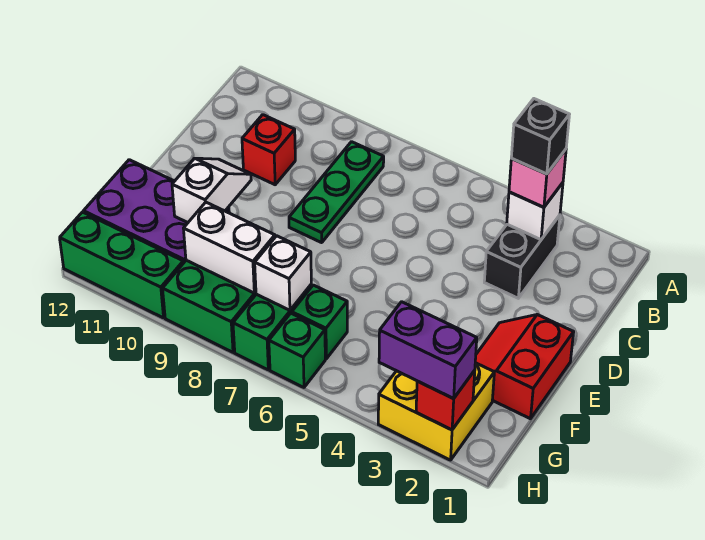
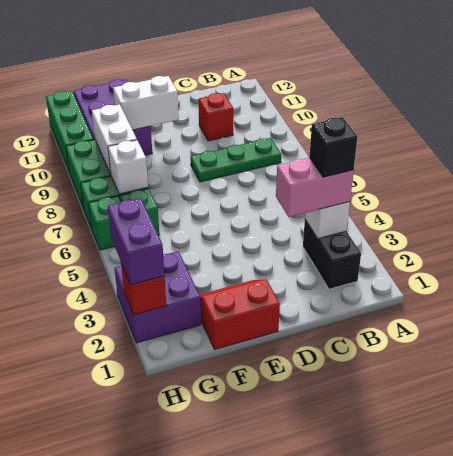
black brick B3:C3 level 1 -> black brick B2:B3 level 1
pink brick B3 level 3 -> pink brick B3:C3 level 3
white slope E10:F10 level 2 top F -> white brick E10:F10 level 2
yellow brick G2:H3 level 1 -> purple brick G2:H3 level 1

